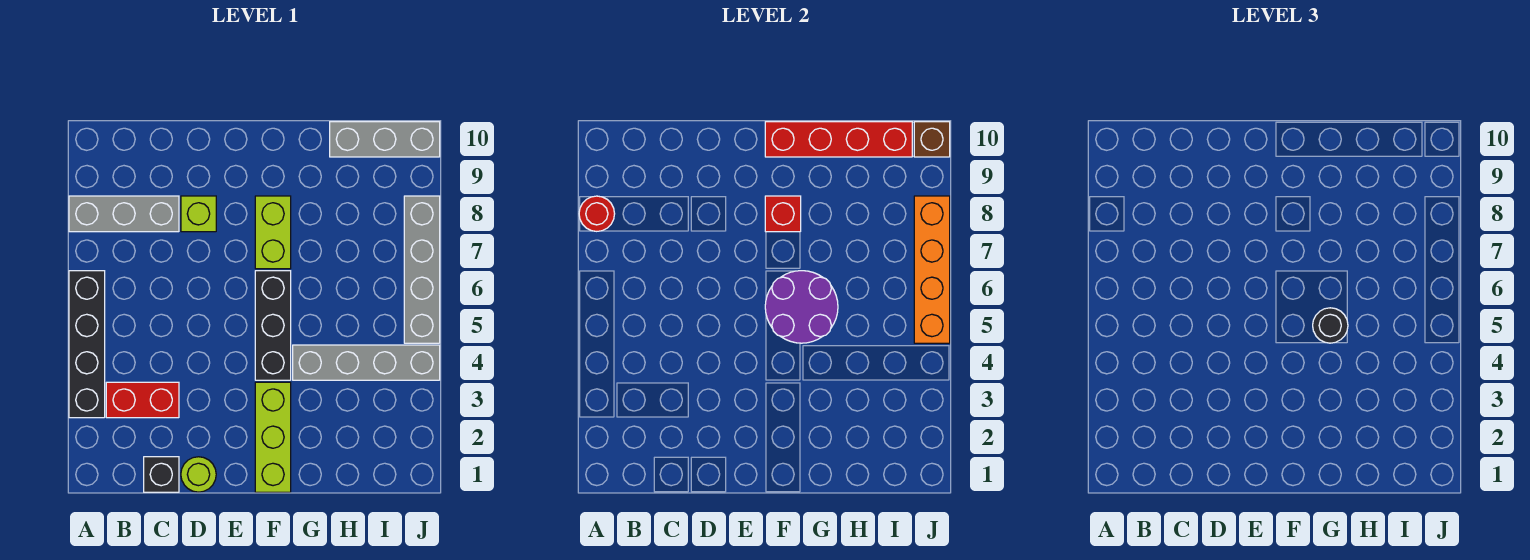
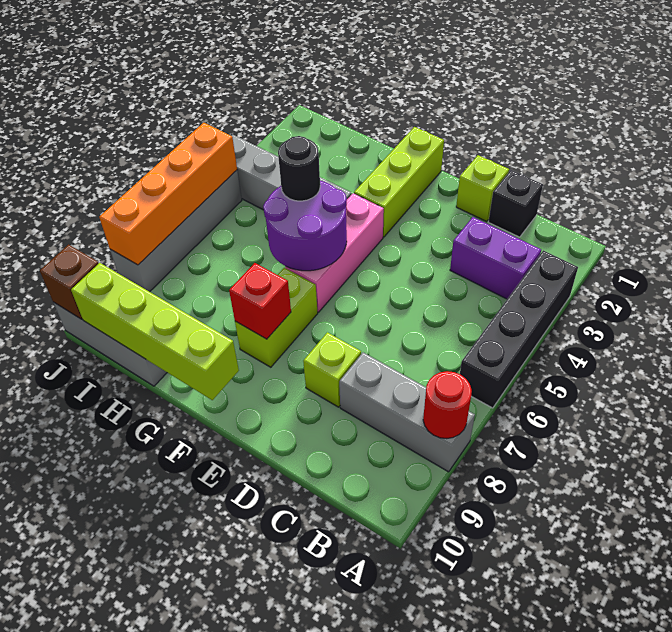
red brick B3:C3 level 1 -> purple brick B3:C3 level 1
lime round brick D1 level 1 -> lime brick D1 level 1
black brick F4:F6 level 1 -> pink brick F4:F6 level 1
red brick F10:I10 level 2 -> lime brick F10:I10 level 2

